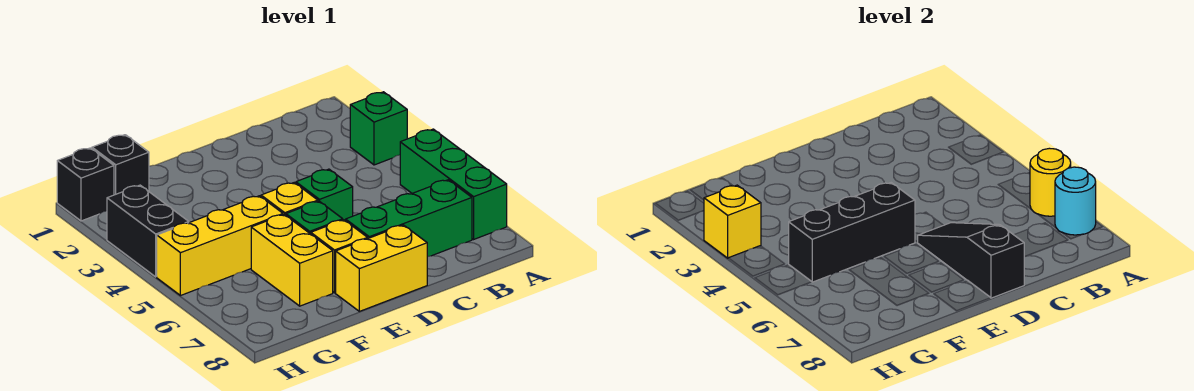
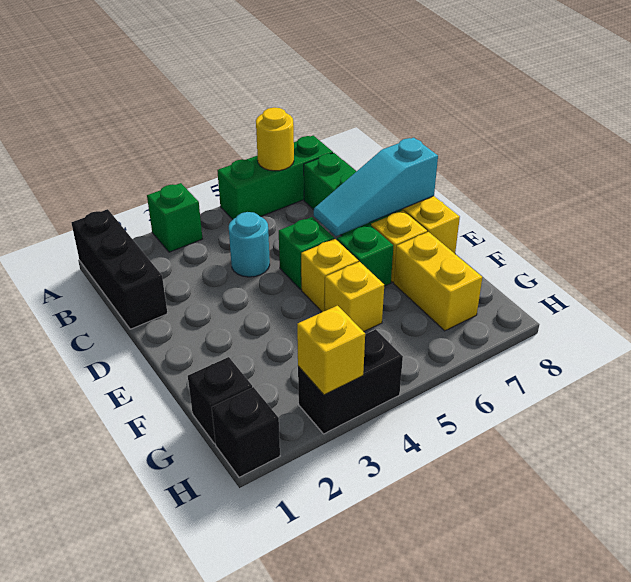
cyan round brick A7 level 2 -> cyan round brick C4 level 1
black slope D6:D8 level 2 top 8 -> cyan slope D6:D8 level 2 top 8
black brick E5:G5 level 2 -> black brick A1:C1 level 1
yellow brick F5:H5 level 1 -> yellow brick F5 level 1
yellow brick F6:F7 level 1 -> yellow brick F7:G7 level 1

